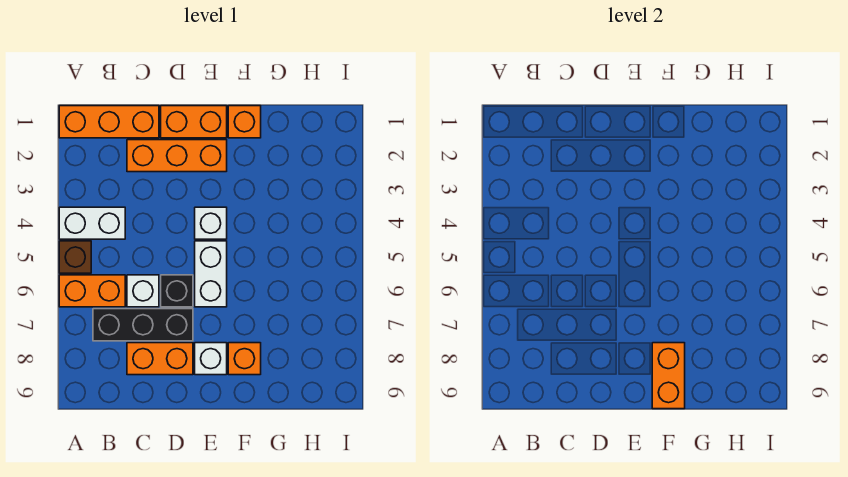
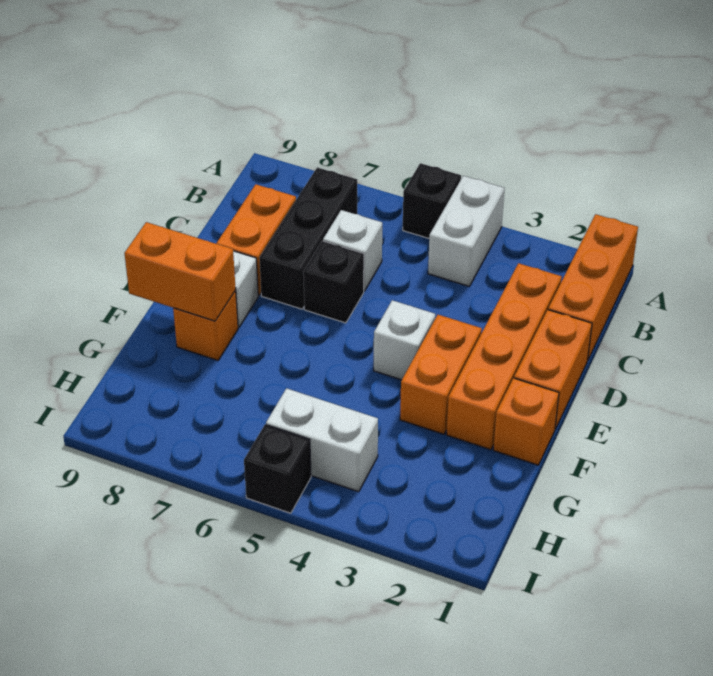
brown brick A5 level 1 -> black brick A5 level 1
orange brick A6:B6 level 1 -> orange brick E3:F3 level 1
orange brick C2:E2 level 1 -> orange brick C2:F2 level 1
white brick E5:E6 level 1 -> white brick H4:H5 level 1
none -> black brick I5 level 1

